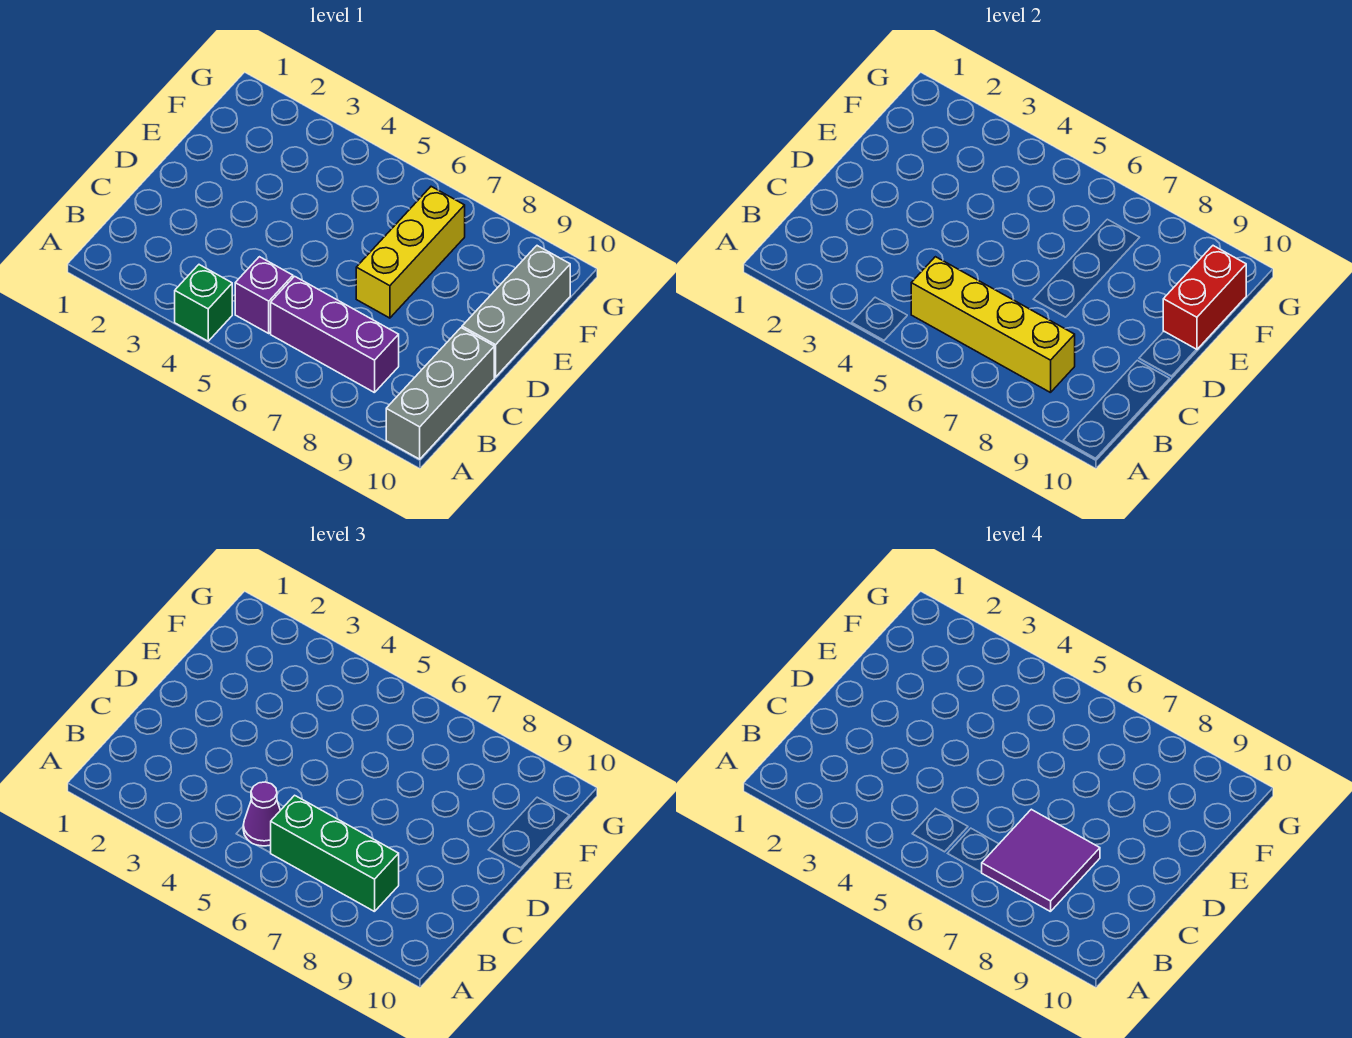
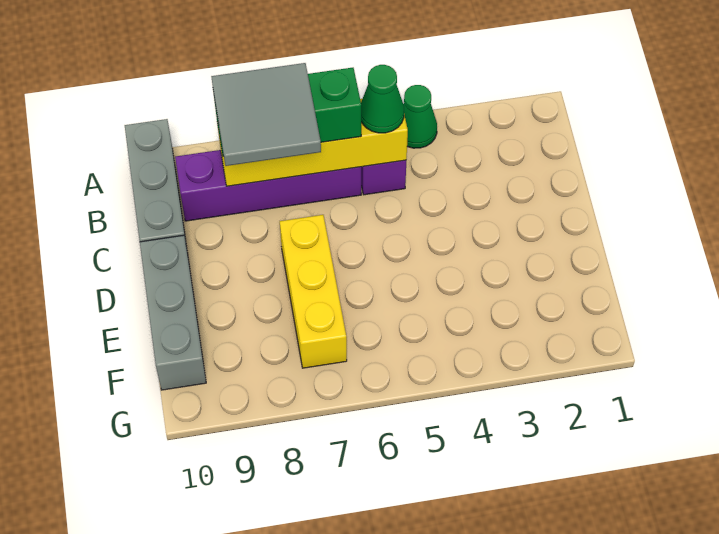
green brick A4 level 1 -> green cone A4 level 1
purple cone B5 level 3 -> green cone B5 level 3
purple brick B6:B8 level 1 -> purple brick B6:B9 level 1
purple tile B7:C8 level 4 -> grey tile B7:C8 level 4
red brick E10:F10 level 2 -> none

